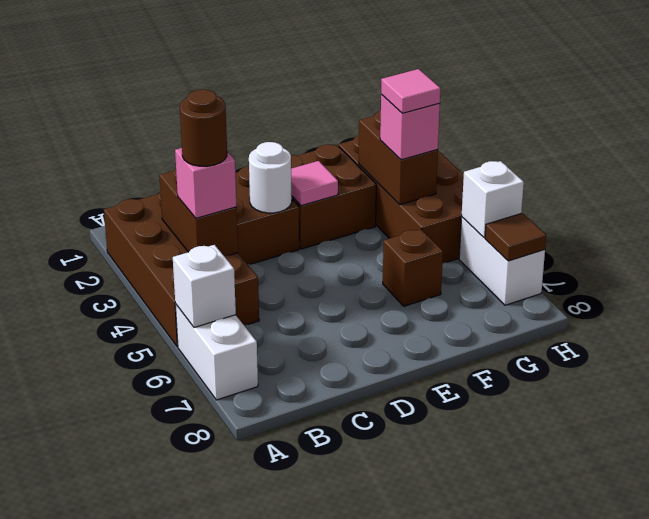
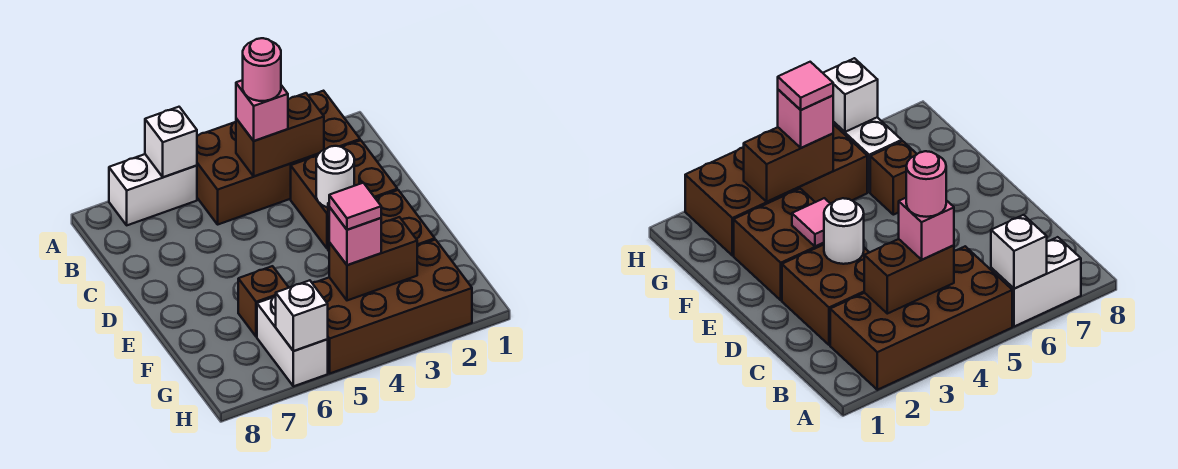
brown round brick B4 level 4 -> pink round brick B4 level 4
white brick H6:H7 level 1 -> white brick G6:H6 level 1
brown tile H7 level 2 -> none

